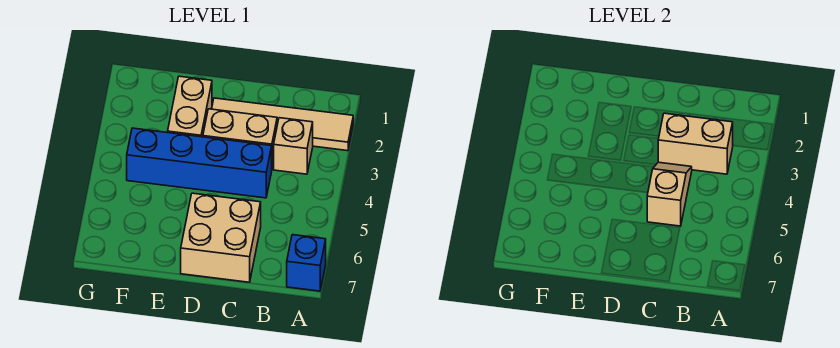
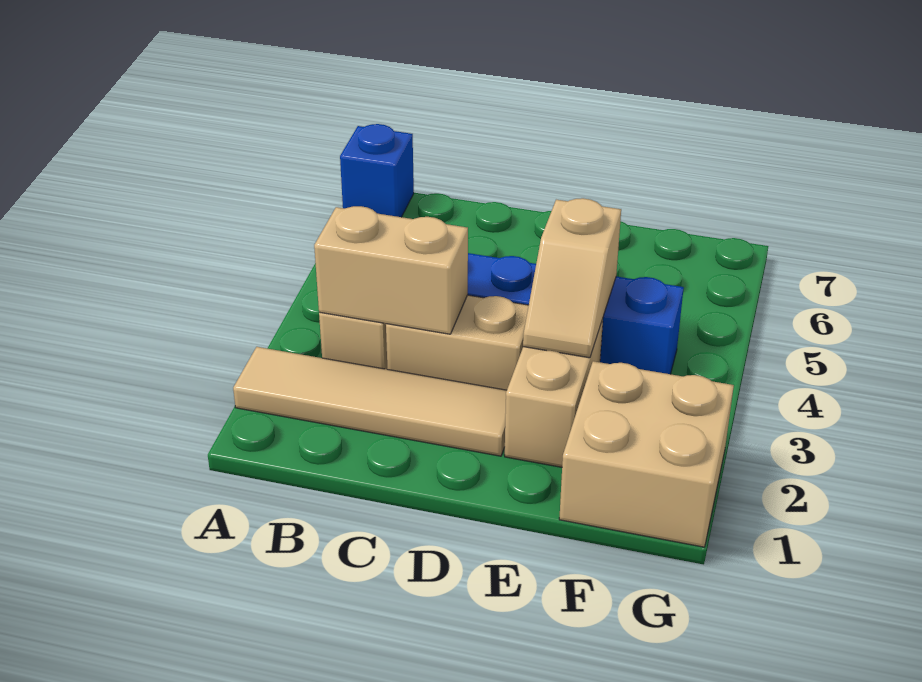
tan slope C4:C5 level 2 top 5 -> tan slope E3:E4 level 2 top 4
tan brick C6:D7 level 1 -> tan brick F1:G2 level 1

